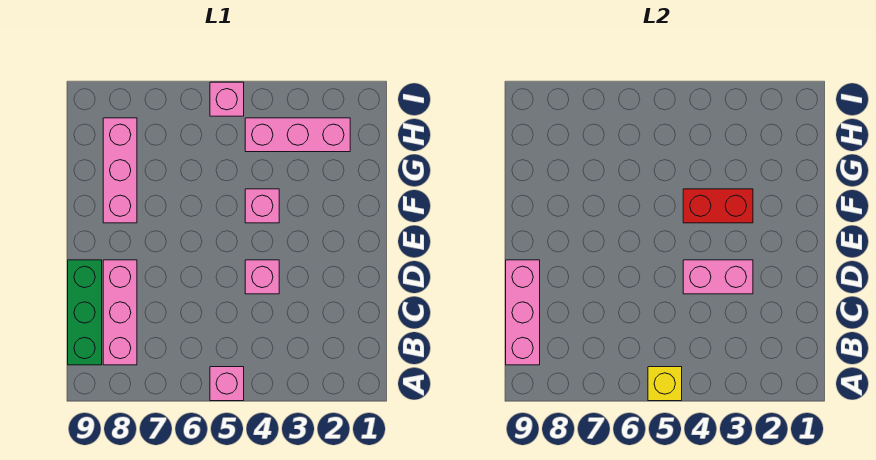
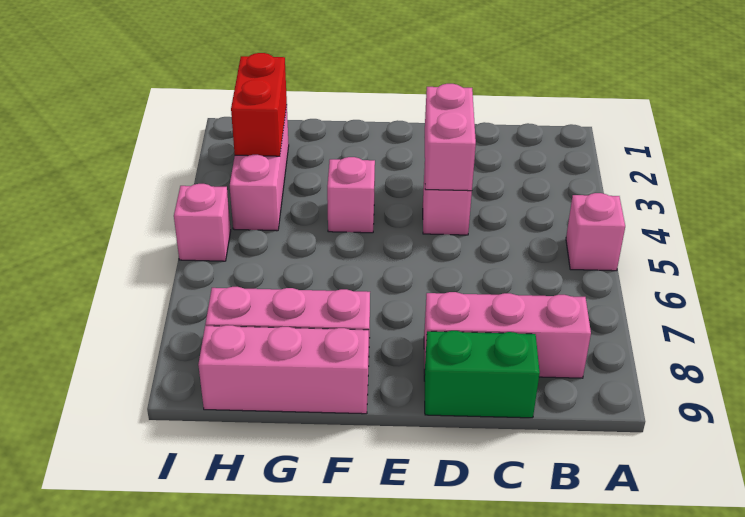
yellow brick A5 level 2 -> none
green brick B9:D9 level 1 -> green brick C9:D9 level 1
pink brick B9:D9 level 2 -> pink brick F9:H9 level 1
red brick F3:F4 level 2 -> red brick H2:H3 level 2

